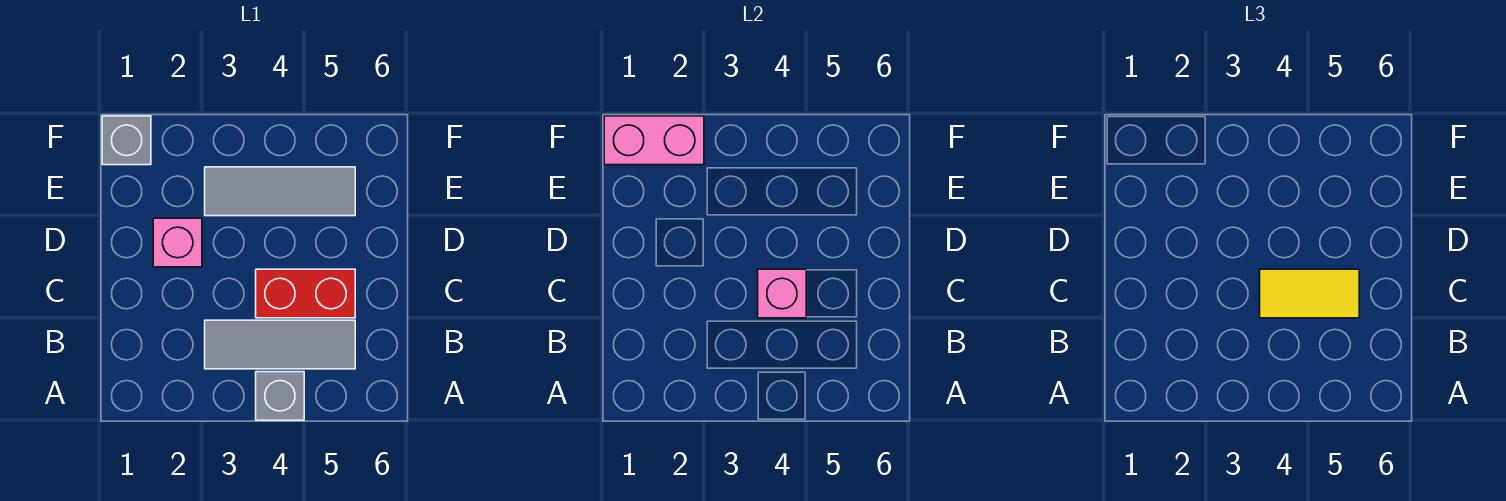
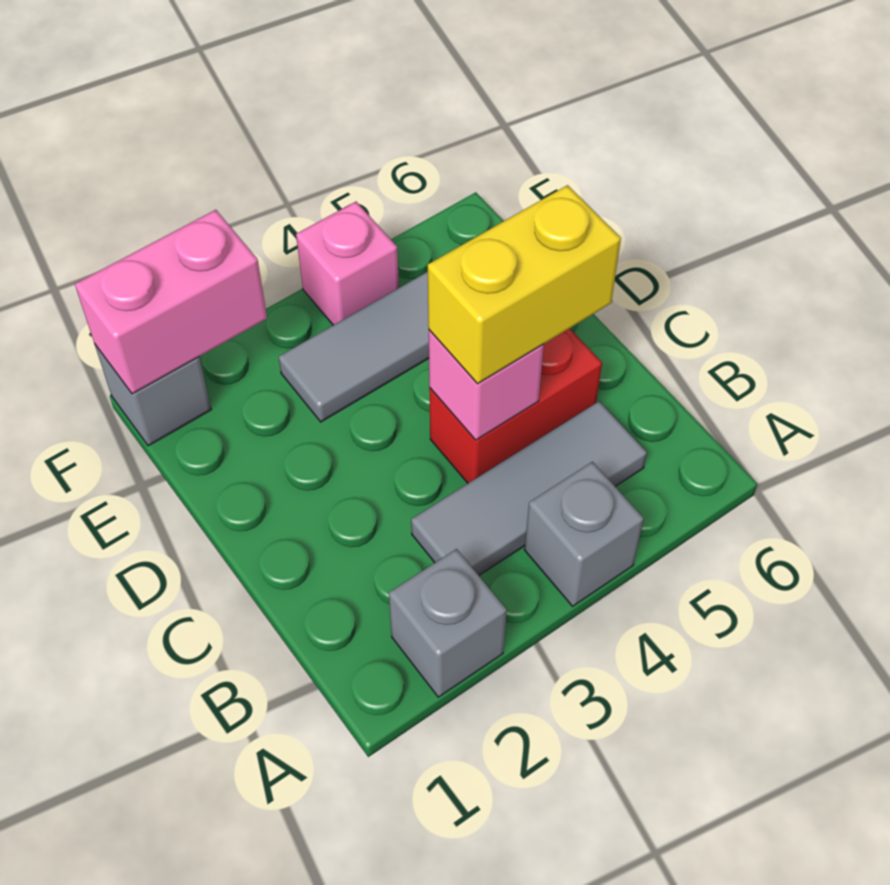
none -> grey brick A2 level 1
yellow tile C4:C5 level 3 -> yellow brick C4:C5 level 3
pink brick D2 level 1 -> pink brick F4 level 1

